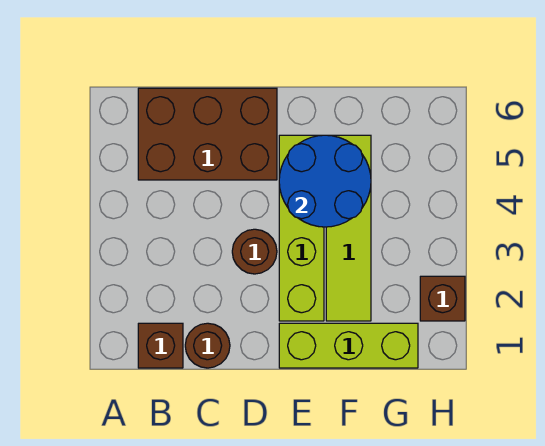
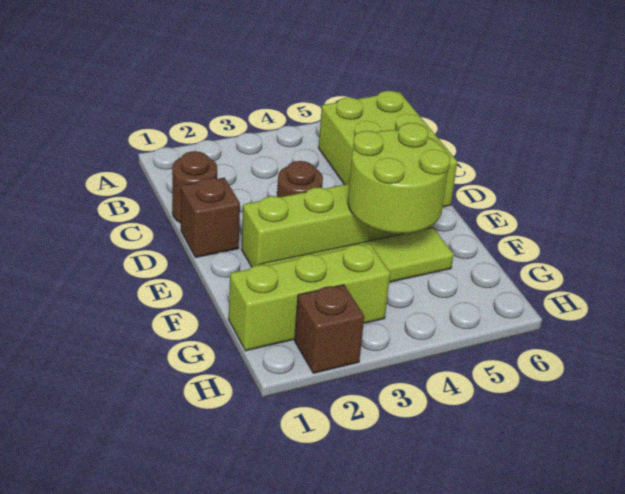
brown brick B1 level 1 -> brown brick D1 level 1
brown brick B5:D6 level 1 -> lime brick B5:D6 level 1
lime brick E1:G1 level 1 -> lime brick G1:G3 level 1
blue round brick E4:F5 level 2 -> lime round brick E4:F5 level 2

